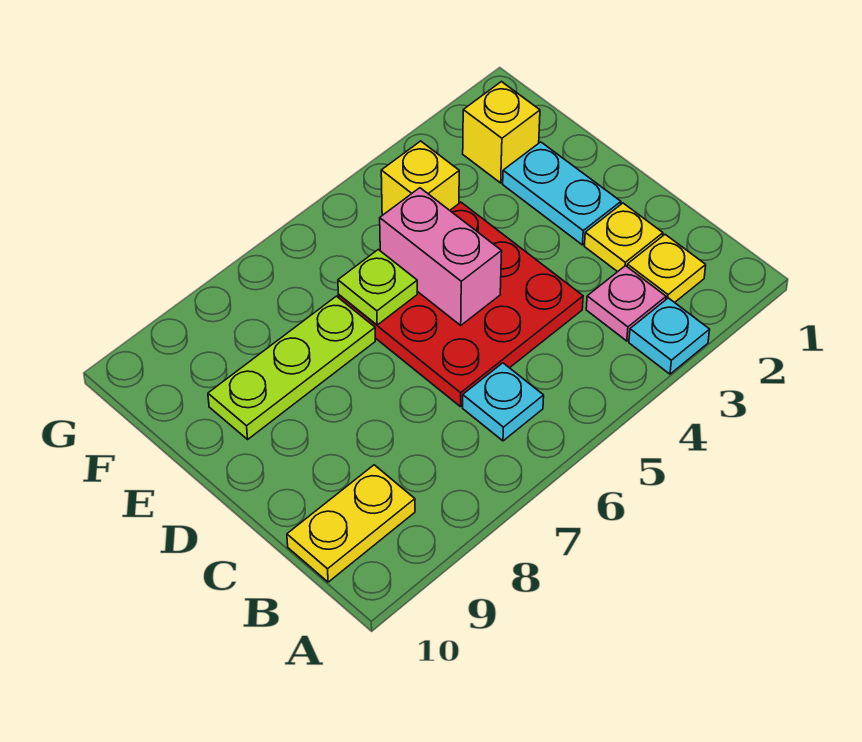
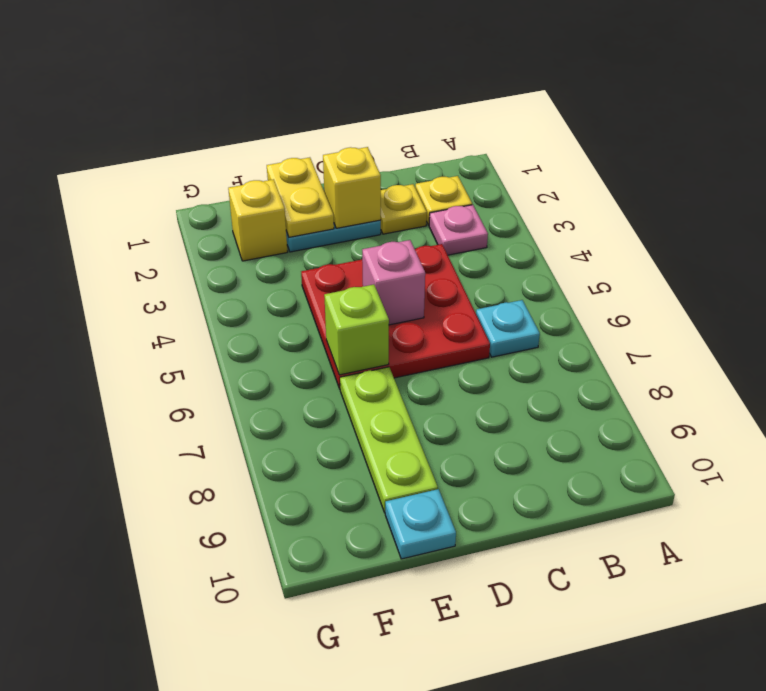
cyan plate A3 level 1 -> cyan plate E10 level 1
yellow plate B9:B10 level 1 -> yellow plate E1:E2 level 2
pink brick D5:E5 level 2 -> pink brick D5 level 2
lime plate E6 level 2 -> lime brick E6 level 2
yellow brick F4 level 1 -> yellow brick D2 level 2

